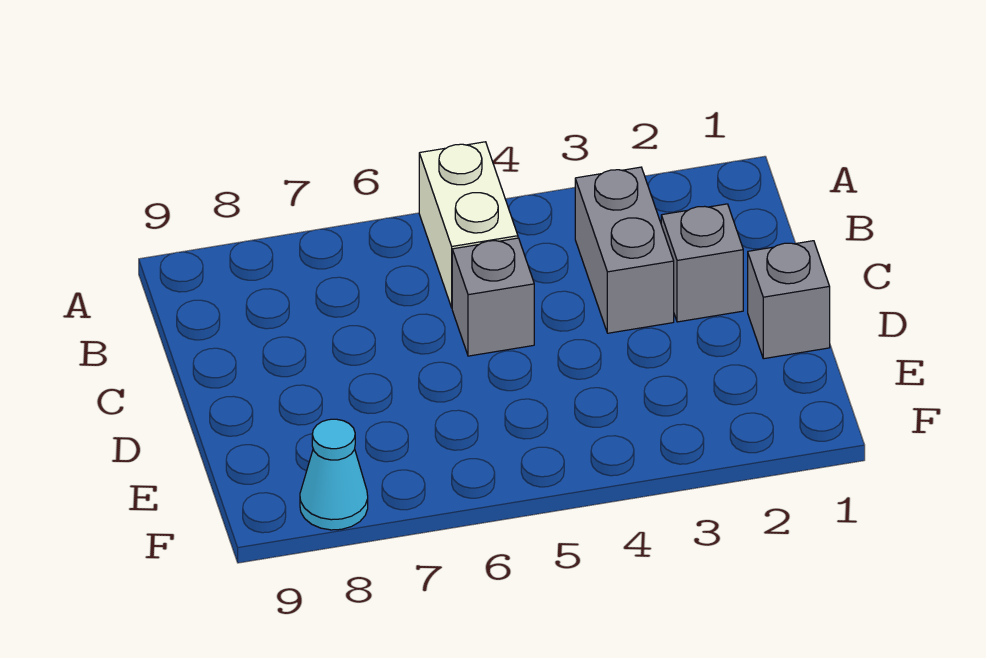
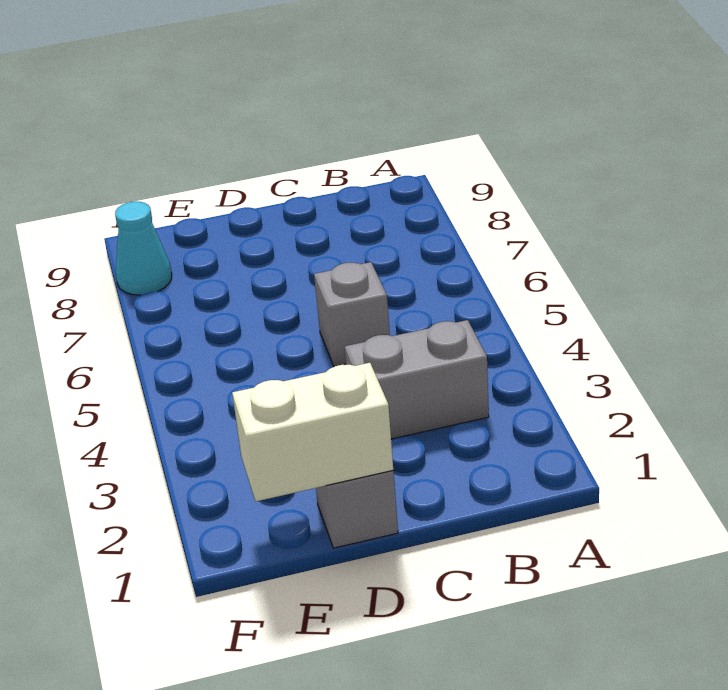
white brick A5:B5 level 1 -> white brick D1:E1 level 2
grey brick C2 level 1 -> none

